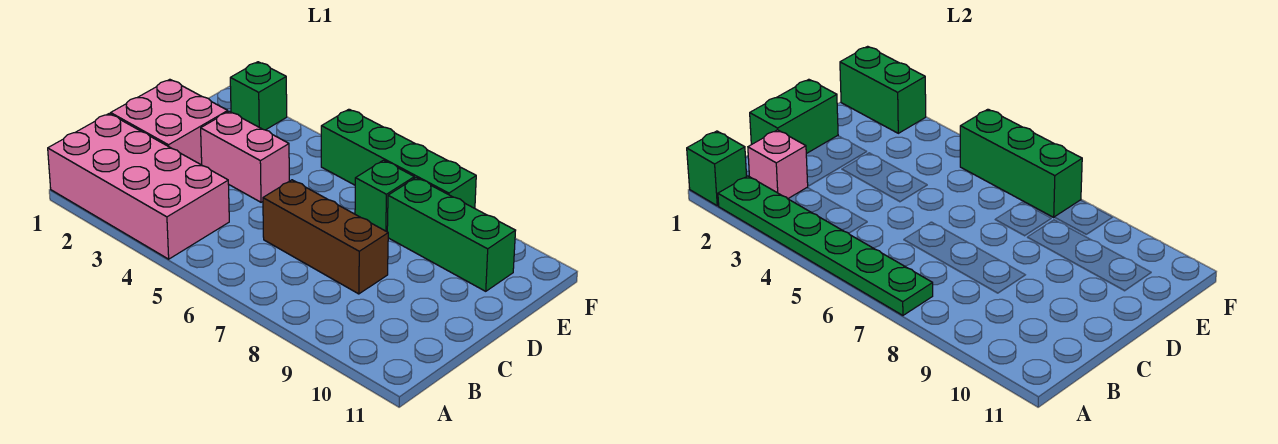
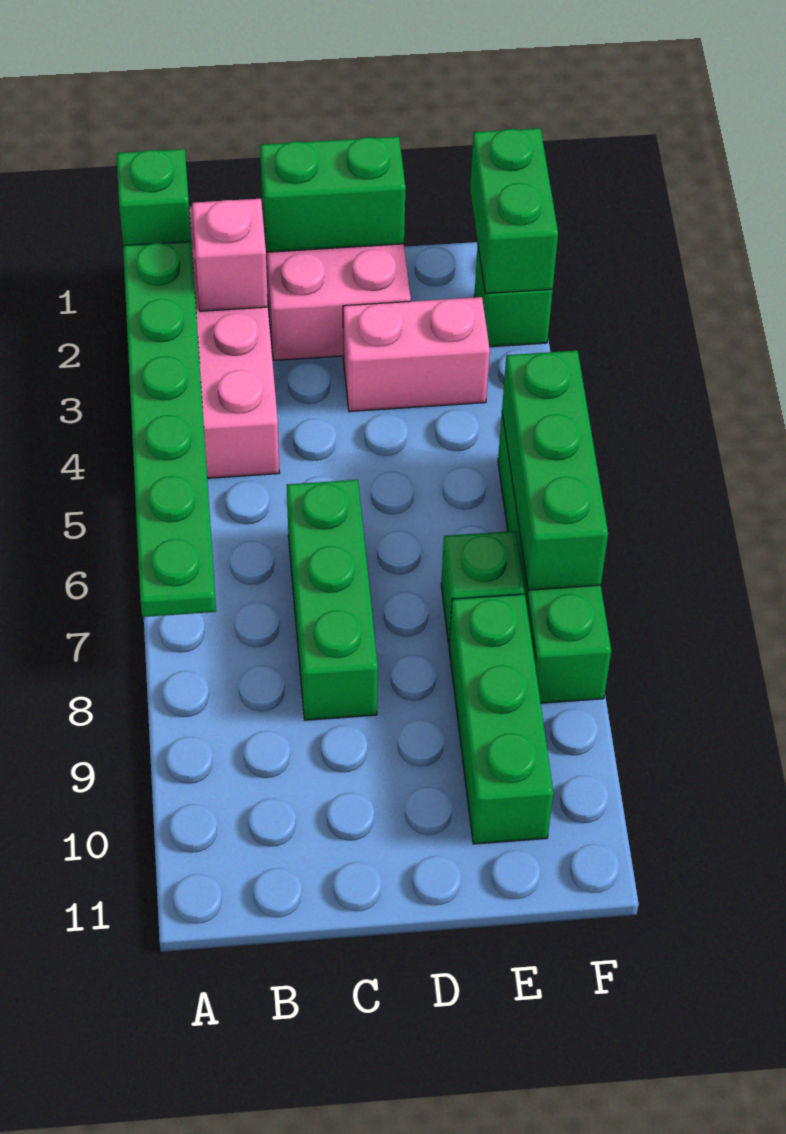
brown brick C6:C8 level 1 -> green brick C6:C8 level 1
pink brick D3:D4 level 1 -> pink brick D3:E3 level 1

